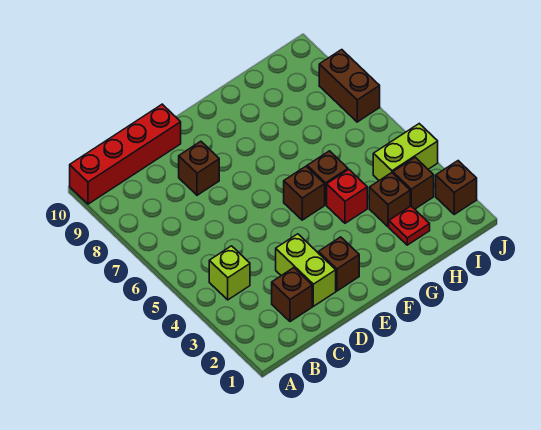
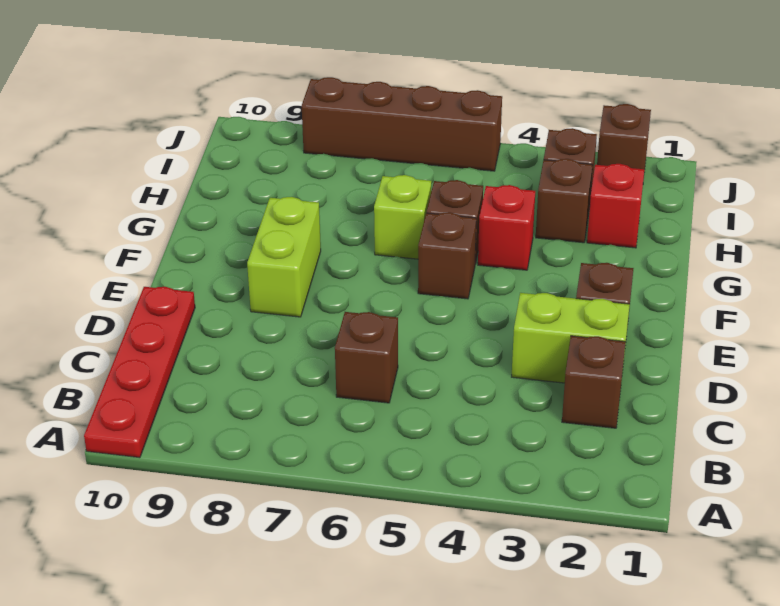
red brick A10:D10 level 1 -> red plate A10:D10 level 1
lime brick B4 level 1 -> lime brick G6 level 1
brown brick D8 level 1 -> brown brick C6 level 1
red plate H2 level 1 -> red brick H2 level 1
lime brick I4:J4 level 1 -> lime brick E8:F8 level 1
brown brick J7:J8 level 1 -> brown brick J5:J8 level 1

